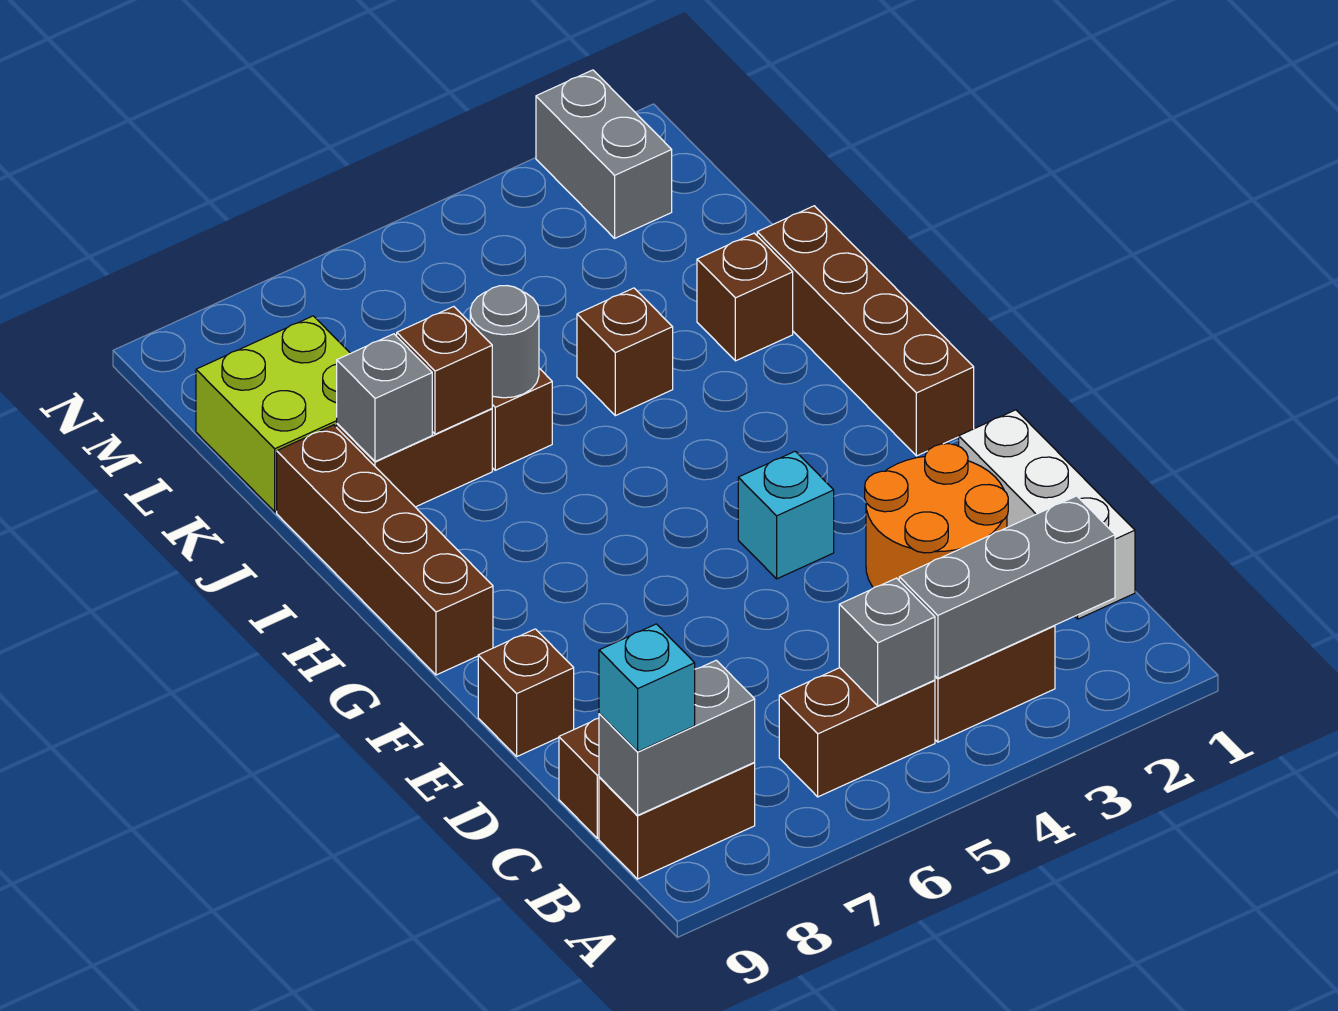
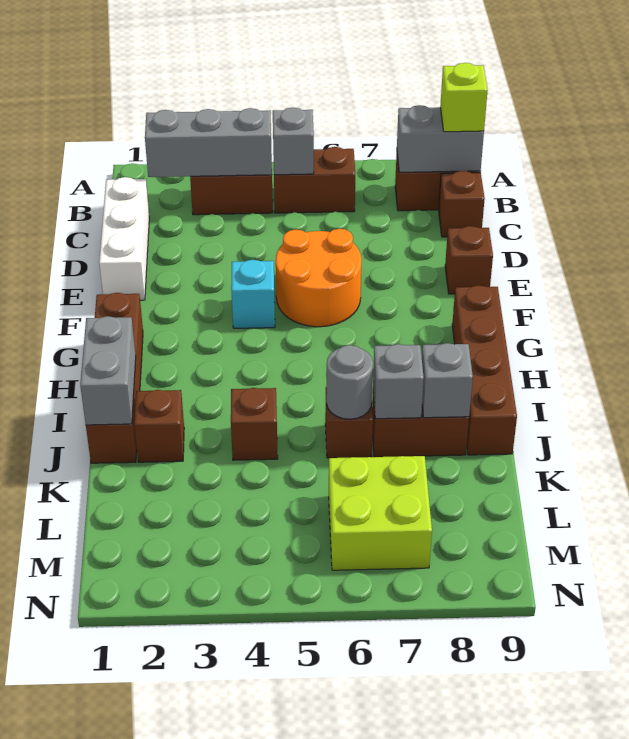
cyan brick B9 level 3 -> lime brick B9 level 3
orange round brick D2:E3 level 1 -> orange round brick E5:F6 level 1
brown brick J7 level 2 -> grey brick J7 level 2
lime brick K8:L9 level 1 -> lime brick L6:M7 level 1
grey brick M2:N2 level 1 -> grey brick I1:J1 level 2

